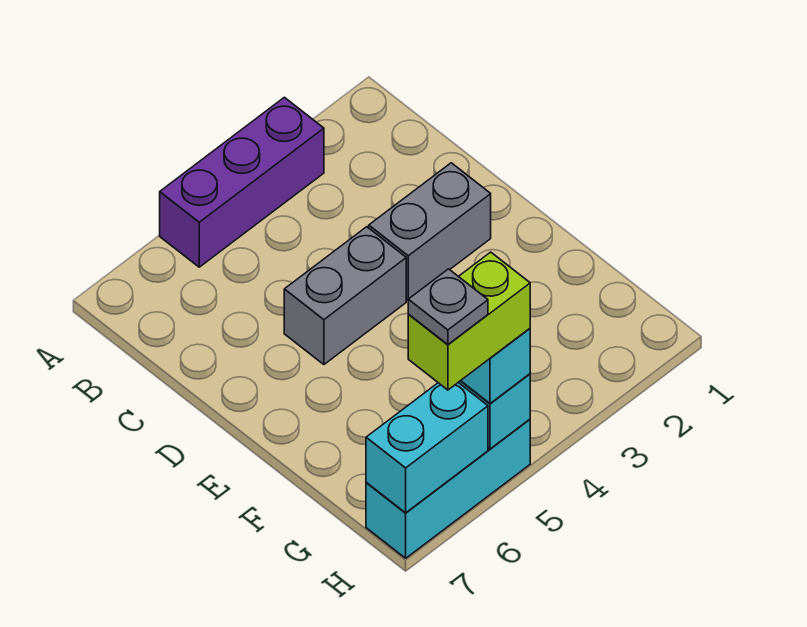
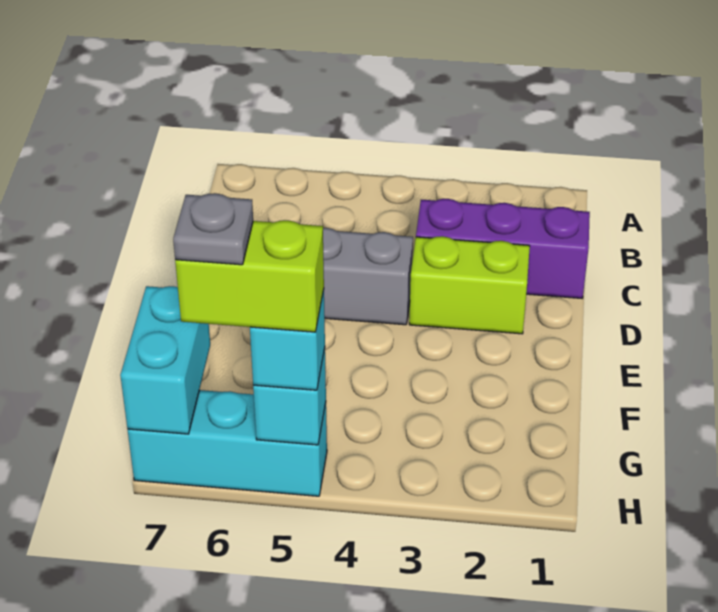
purple brick A3:A5 level 1 -> purple brick C1:C3 level 1
grey brick D2:D3 level 1 -> lime brick D2:D3 level 1
cyan brick H6:H7 level 2 -> cyan brick G7:H7 level 2

